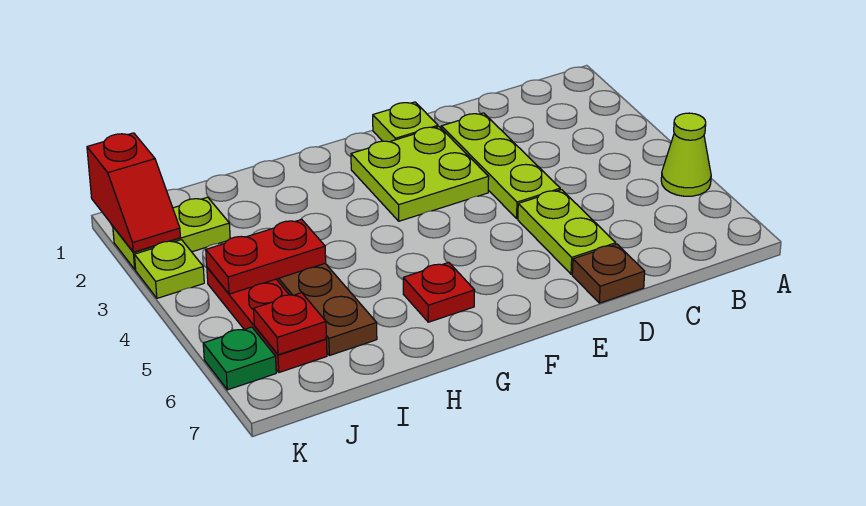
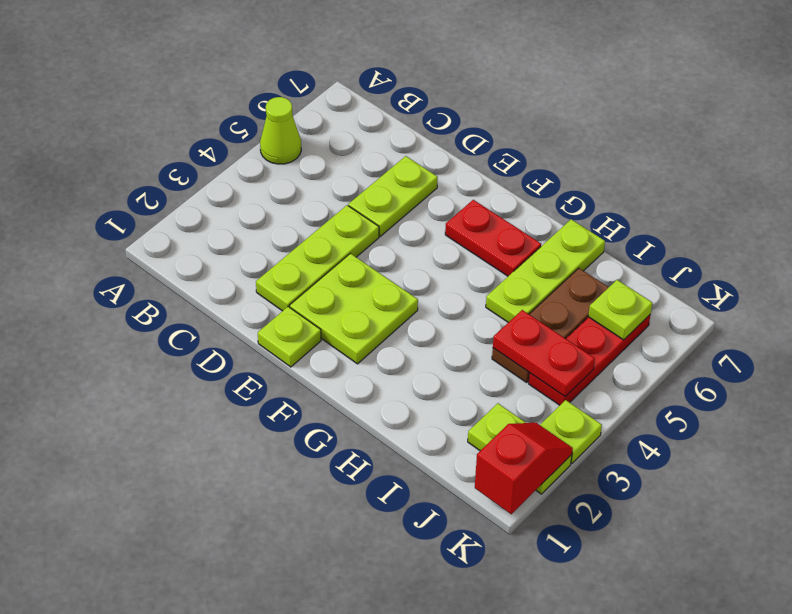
brown plate D7 level 1 -> none
red plate G6 level 1 -> red plate F6:G6 level 1
none -> lime plate H5:H7 level 1
red plate J6 level 2 -> lime plate J6 level 2
green plate K6 level 1 -> none

